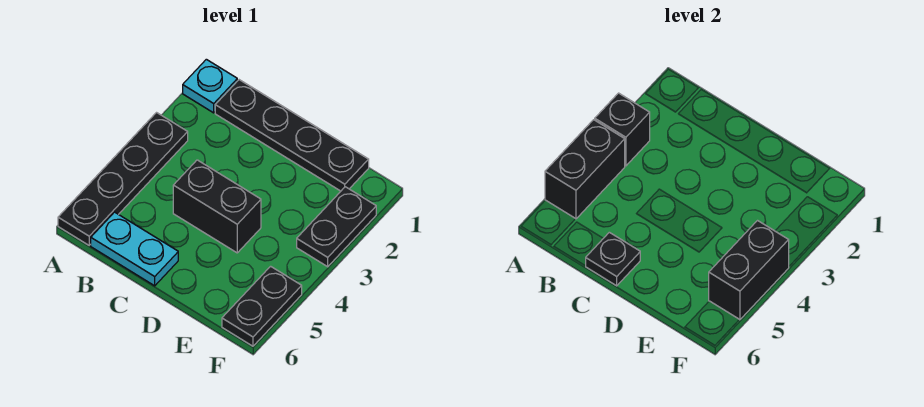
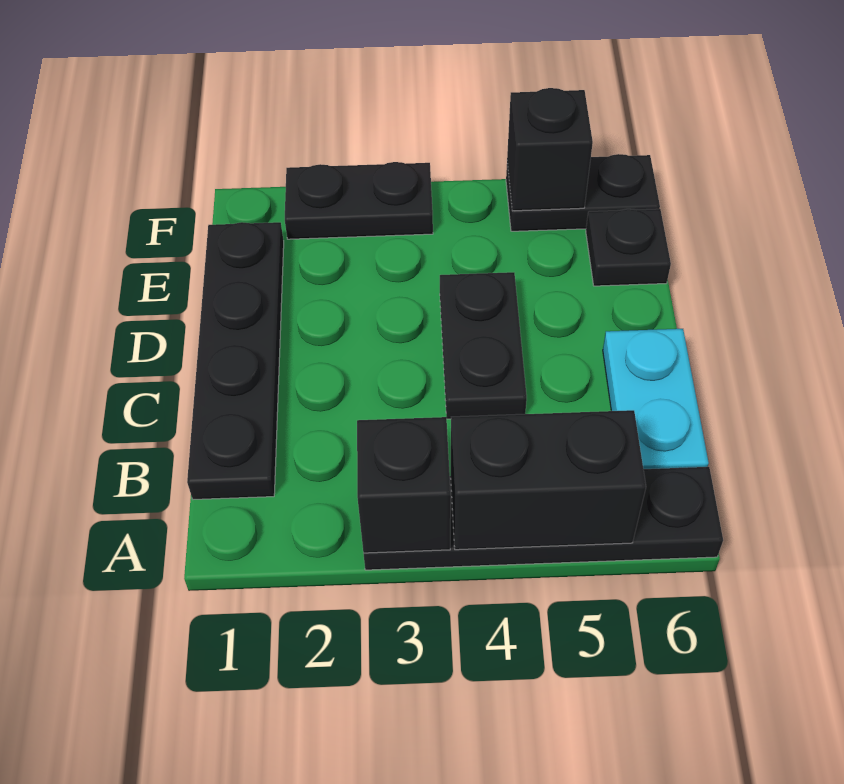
cyan plate A1 level 1 -> none
black brick C4:D4 level 1 -> black plate C4:D4 level 1
black plate C6 level 2 -> black plate E6 level 1
black brick F4:F5 level 2 -> black brick F5 level 2

